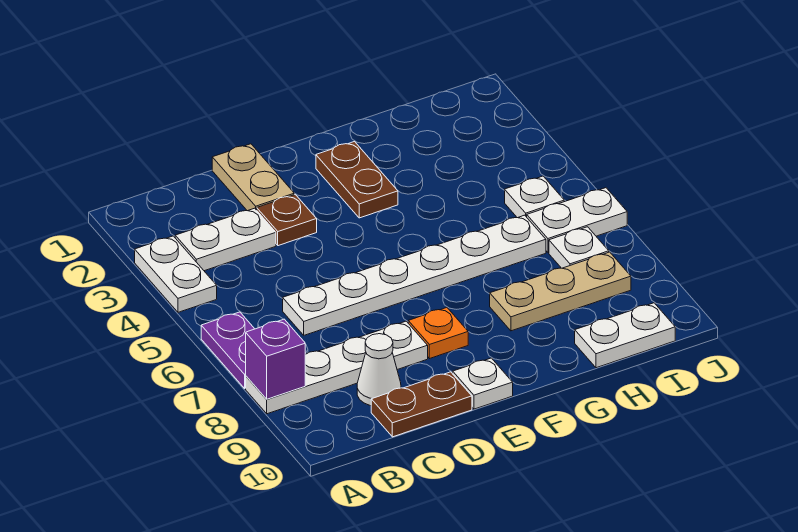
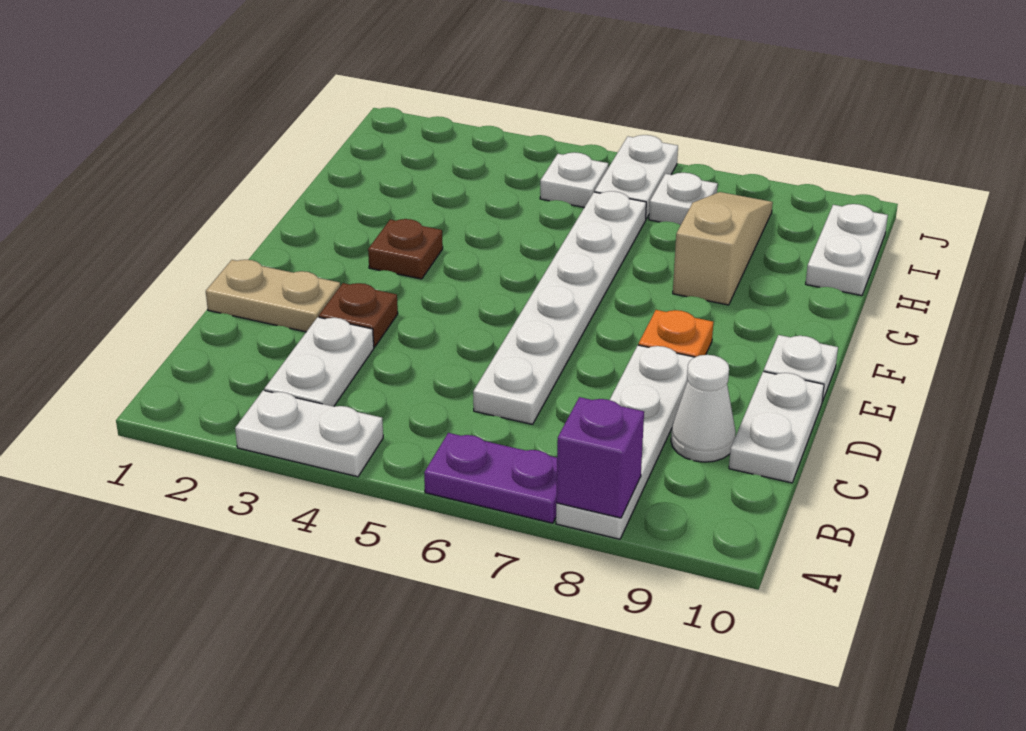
brown plate C10:D10 level 1 -> white plate C10:D10 level 1
brown plate F2:F3 level 1 -> brown plate F3 level 1
tan plate G8:I8 level 1 -> tan slope G8:I8 level 1 top G

